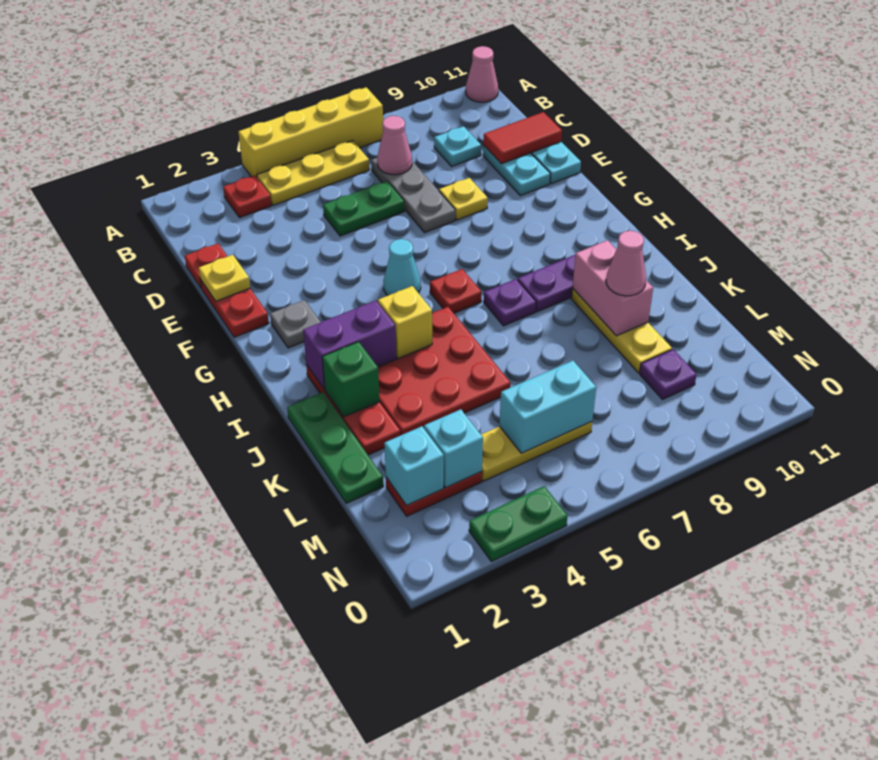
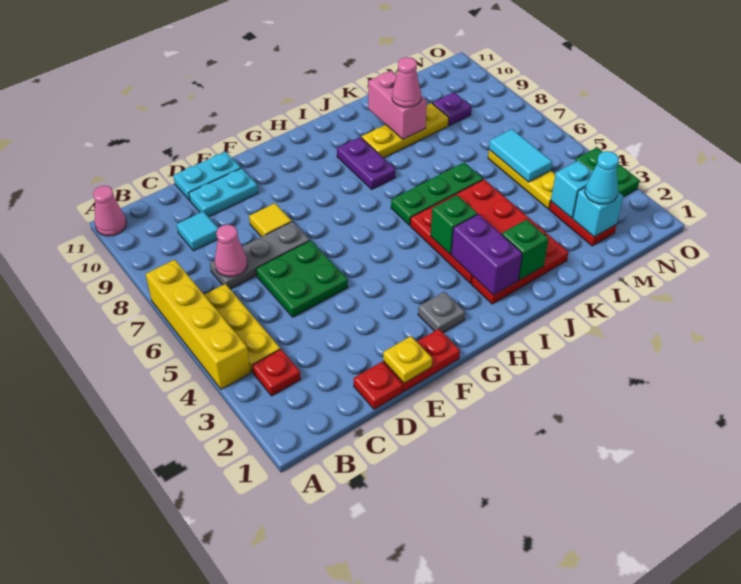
cyan plate C9 level 1 -> cyan tile C9 level 1
green plate D5:D6 level 1 -> green plate D5:E6 level 1
red tile D10:D11 level 2 -> none
yellow plate E8 level 1 -> yellow tile E8 level 1
cyan cone G5 level 1 -> cyan cone M2 level 3
red plate H6 level 1 -> none
yellow brick I4 level 2 -> green brick I4 level 2
purple plate I7 level 1 -> none
green plate J1:L1 level 1 -> green plate I6:K6 level 1
pink brick J9:K9 level 2 -> pink brick K9:K10 level 2
cyan brick M5:M6 level 2 -> cyan tile M5:M6 level 2

